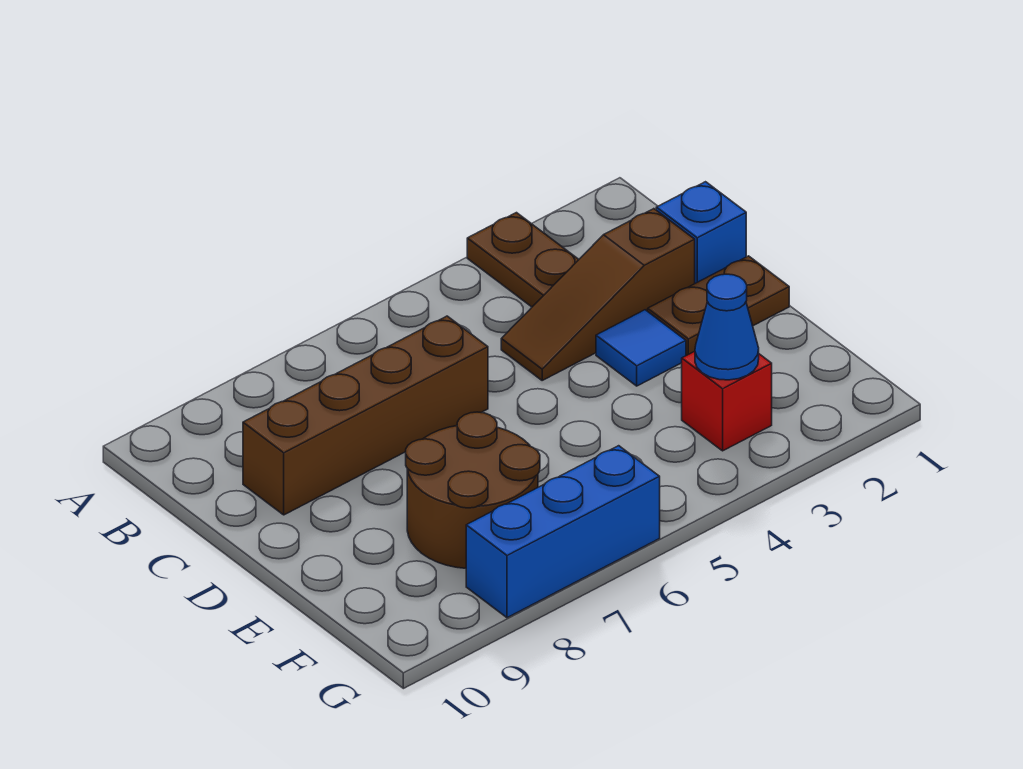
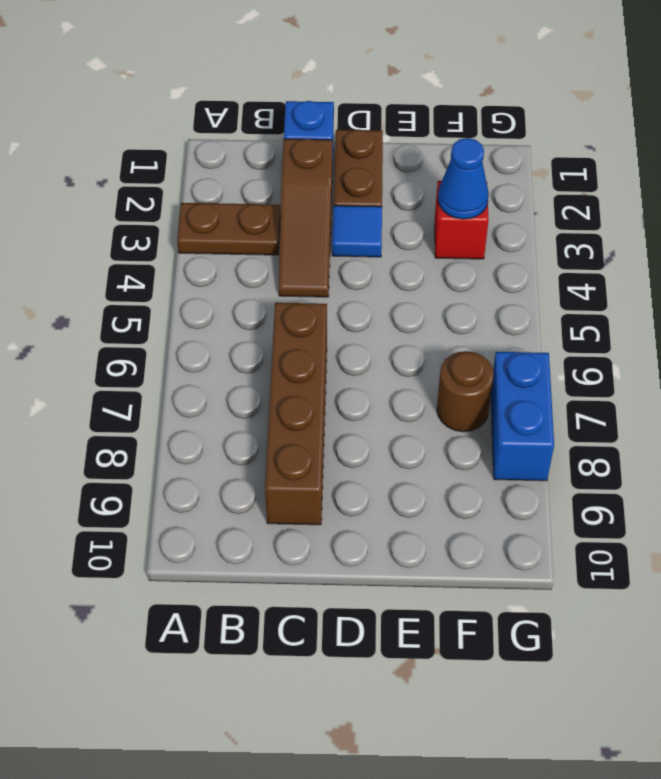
brown round brick E7:F8 level 1 -> brown round brick F7 level 1
blue brick G6:G8 level 1 -> blue brick G7:G8 level 1

